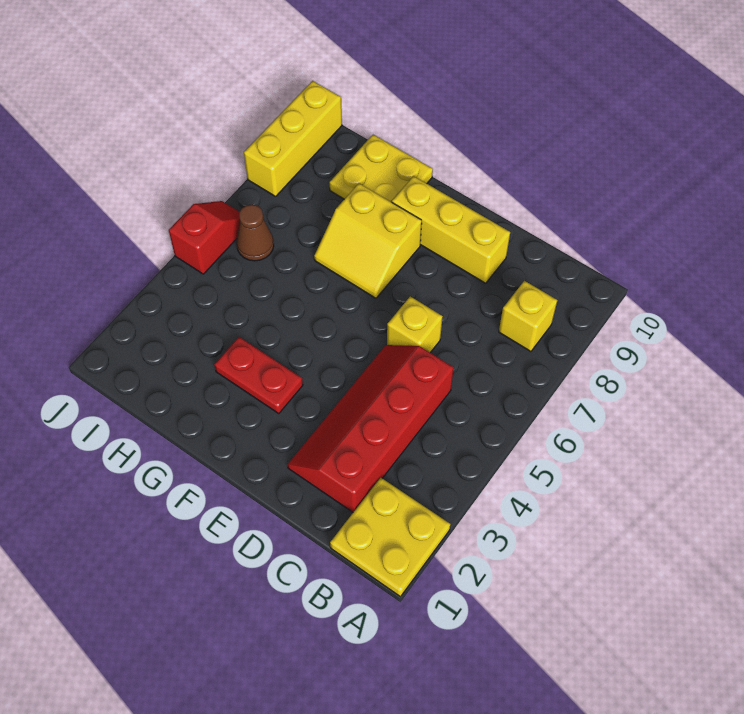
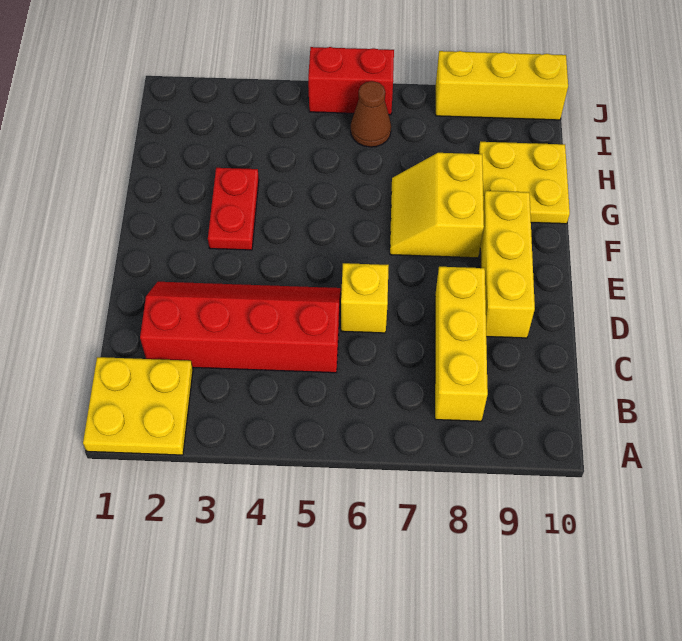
yellow brick B8 level 1 -> yellow brick B8:D8 level 1
red slope J5:J6 level 1 top 5 -> red brick J5:J6 level 1

